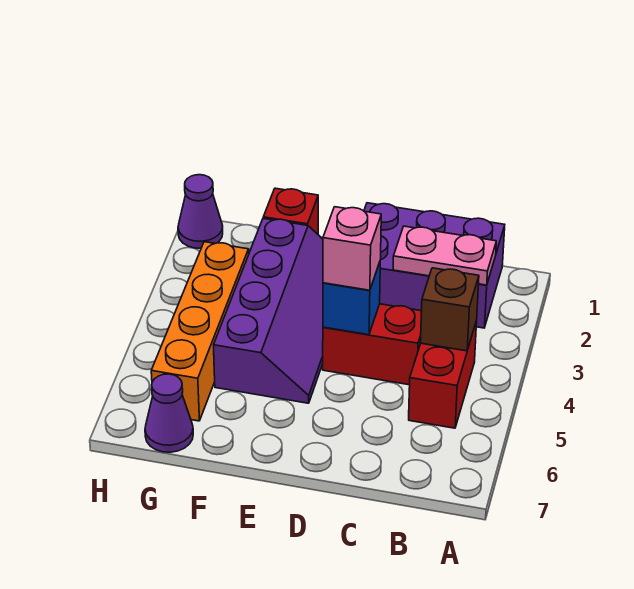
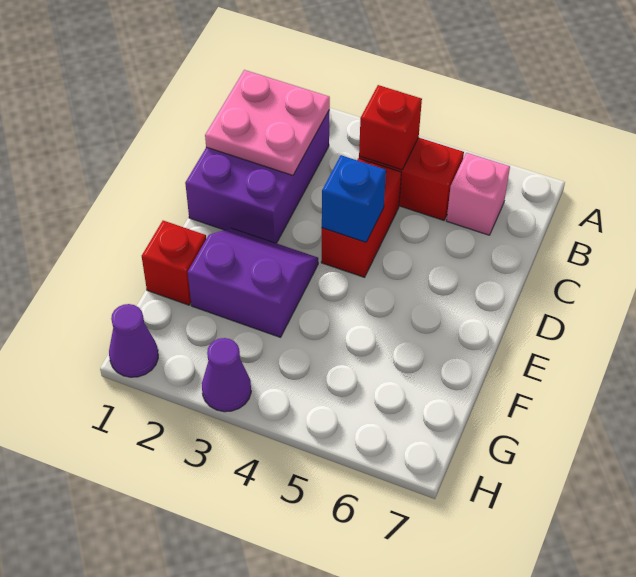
pink plate B2:C2 level 2 -> pink plate B1:C2 level 2
brown brick B4 level 2 -> red brick B4 level 2
pink brick D4 level 3 -> pink brick B6 level 1
purple slope E2:F5 level 1 top F -> purple slope E2:F3 level 1 top F
orange brick G3:G6 level 1 -> none
purple cone G7 level 1 -> purple cone H3 level 1

